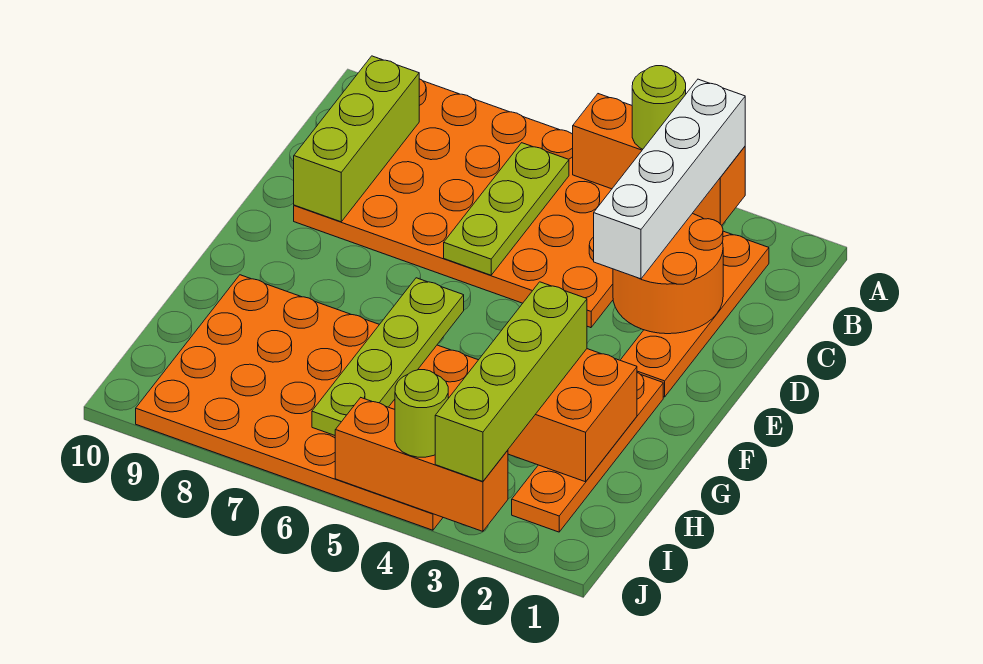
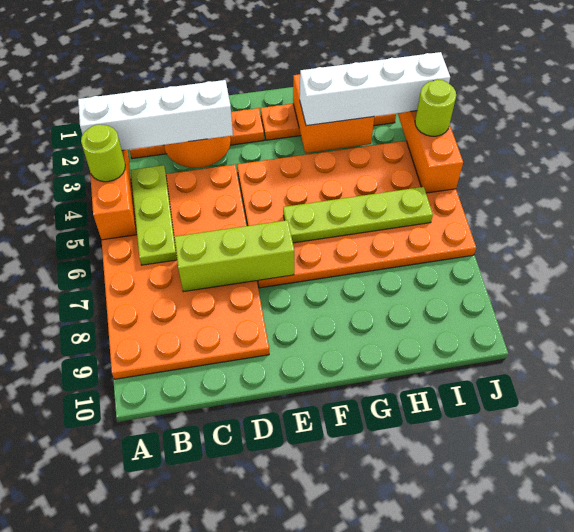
lime plate B6:D6 level 2 -> lime plate B4:B6 level 2
lime brick B9:D9 level 2 -> lime brick C7:E7 level 2
lime brick G3:J3 level 3 -> white brick G3:J3 level 3
orange plate G4:J9 level 1 -> orange plate E4:J7 level 1

